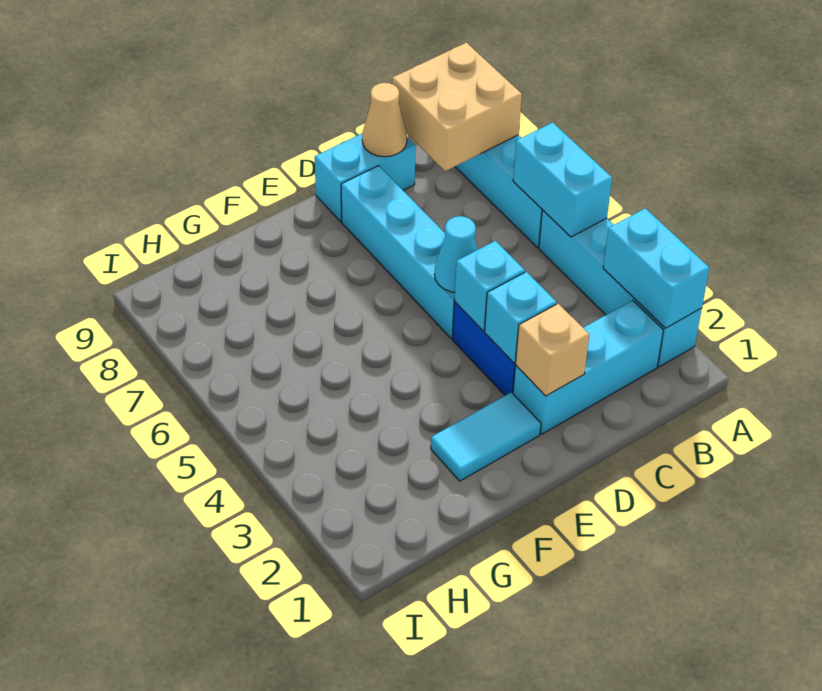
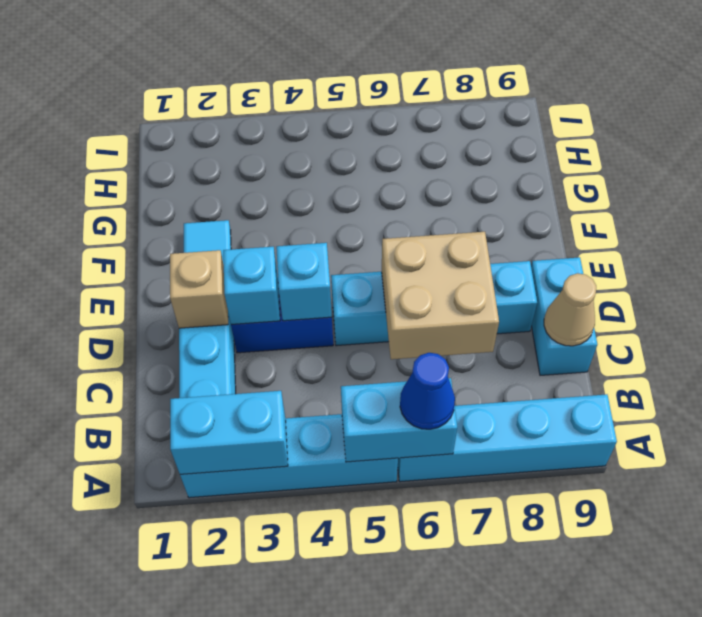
none -> blue cone A6 level 3
tan brick A8:B9 level 2 -> tan brick C6:D7 level 2
cyan cone D5 level 2 -> none

